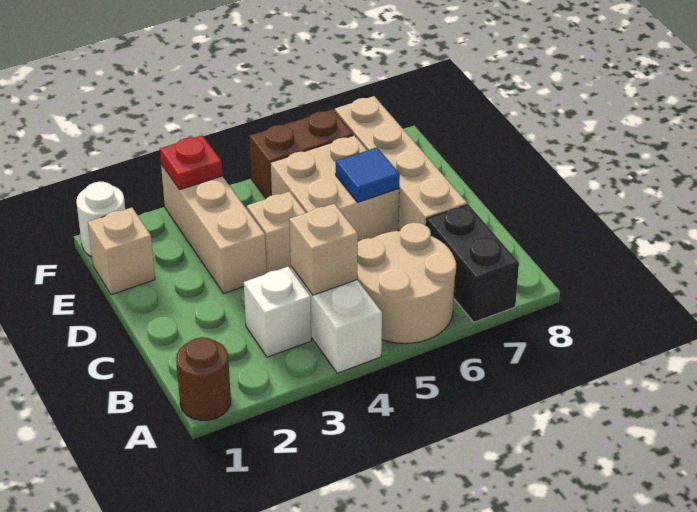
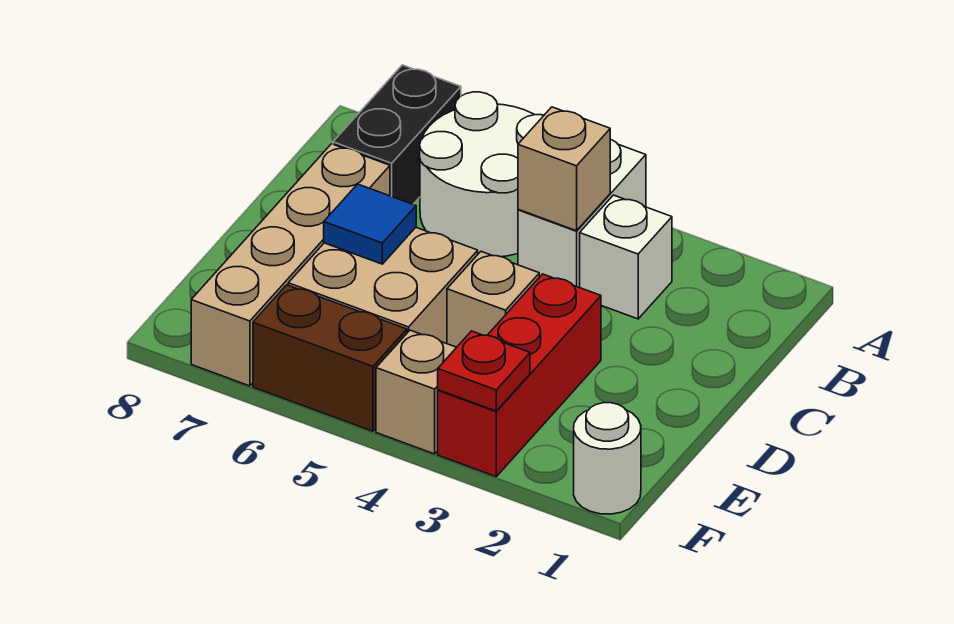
brown round brick A1 level 1 -> none
tan round brick A5:B6 level 1 -> white round brick A5:B6 level 1
tan brick D3:F3 level 1 -> red brick D3:F3 level 1
tan brick E1 level 1 -> tan brick F4 level 1

